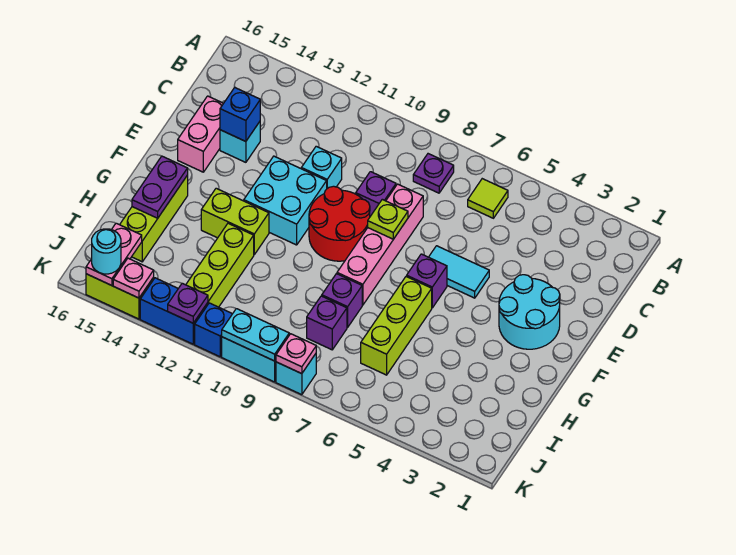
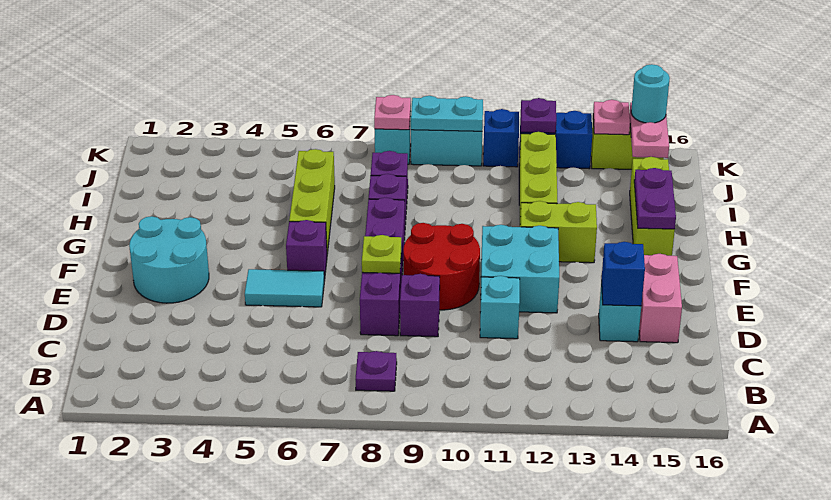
lime tile B6 level 1 -> none
pink brick D8:G8 level 1 -> purple brick D8:G8 level 1

